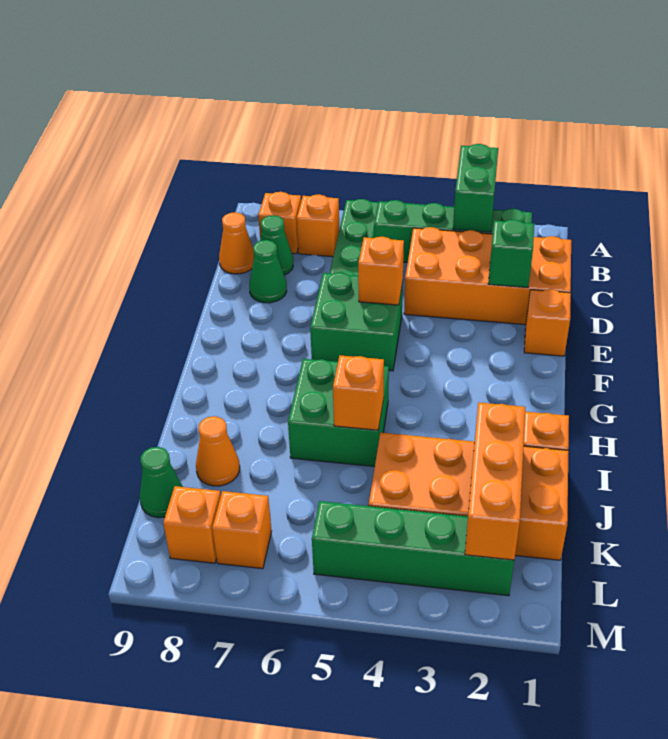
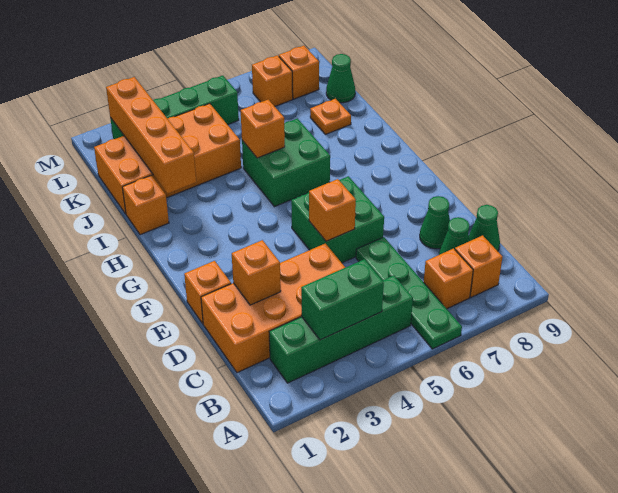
green brick A3:B3 level 2 -> green brick B3:B4 level 2
orange cone C9 level 1 -> green cone C9 level 1
green brick D2 level 2 -> orange brick D2 level 2
orange brick J2:L2 level 2 -> orange brick I2:L2 level 2
orange cone J8 level 1 -> orange plate J8 level 1

